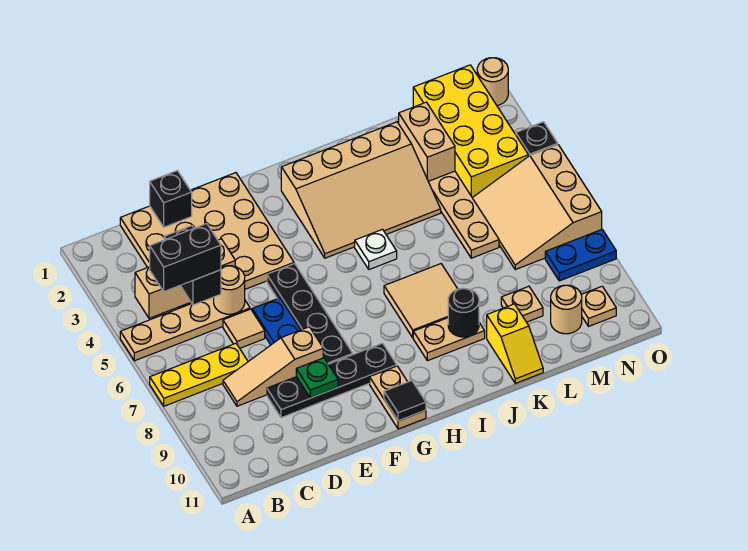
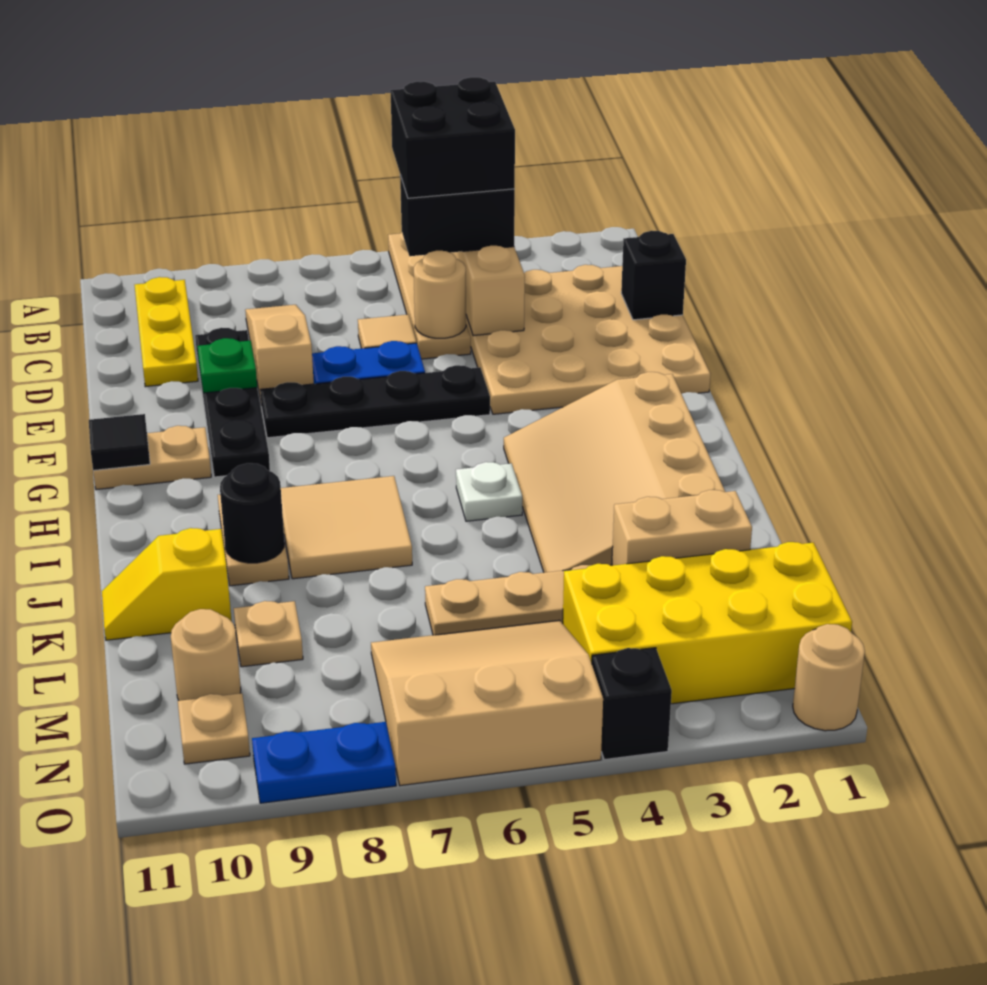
yellow plate A7:C7 level 1 -> yellow plate B10:D10 level 1
black brick B5:C5 level 4 -> black brick B4:C5 level 4
blue plate N8:O8 level 1 -> blue plate O8:O9 level 1

